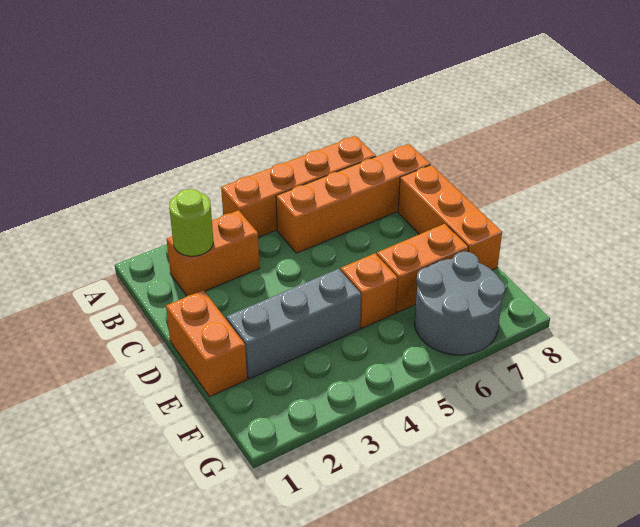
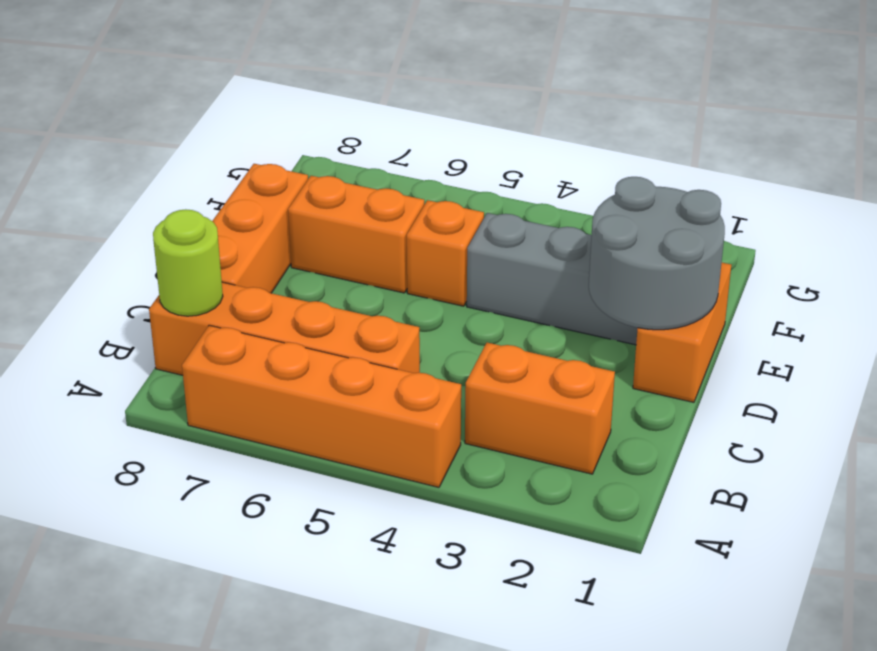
lime round brick B2 level 2 -> lime round brick B8 level 2
grey round brick F6:G7 level 1 -> grey round brick D1:E2 level 2

